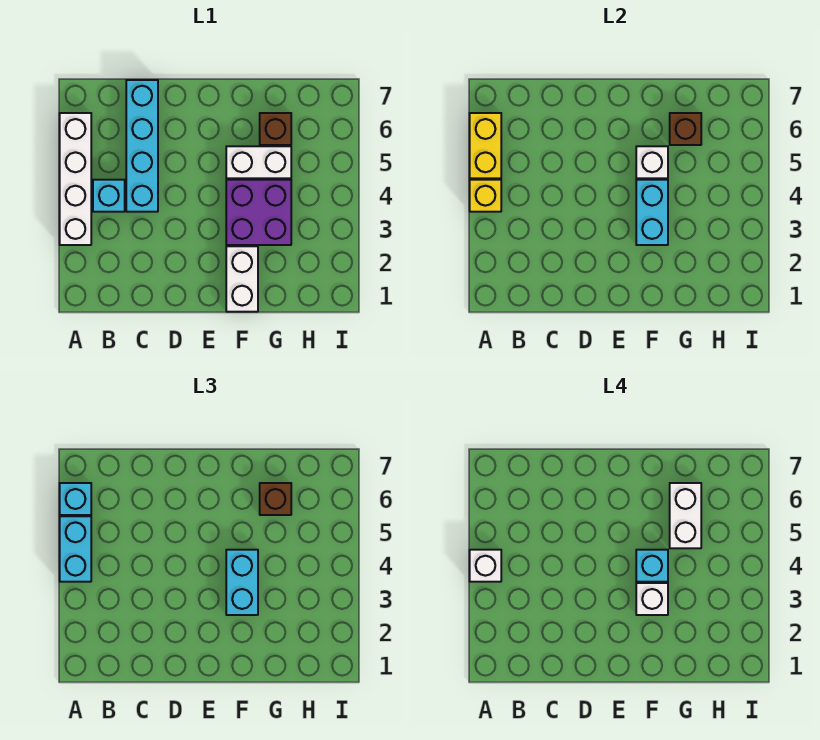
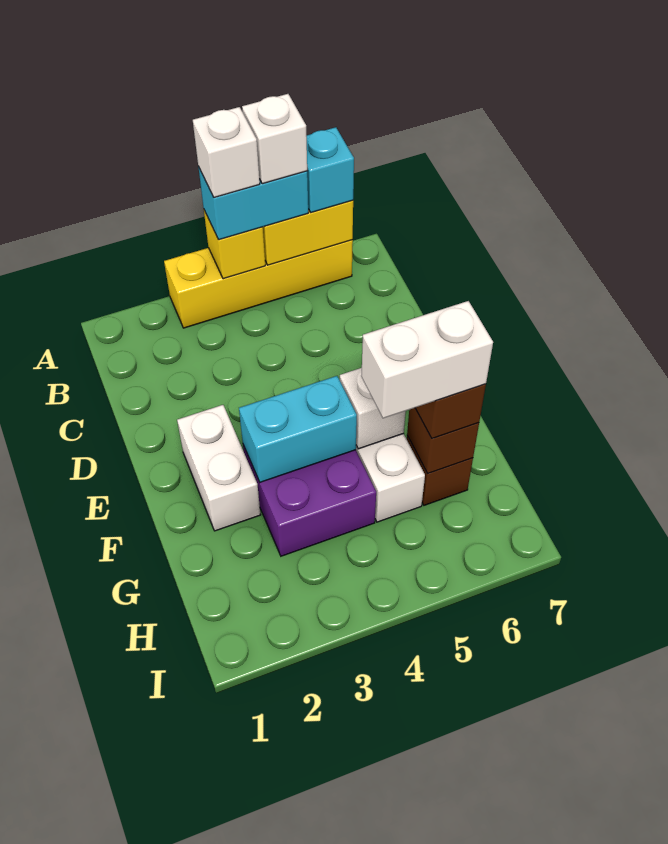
white brick A3:A6 level 1 -> yellow brick A3:A6 level 1
cyan brick B4 level 1 -> none
cyan brick C4:C7 level 1 -> none
white brick F1:F2 level 1 -> white brick E2:F2 level 1
cyan brick F3:F4 level 3 -> none
white brick F3 level 4 -> white brick A5 level 4
cyan brick F4 level 4 -> none

